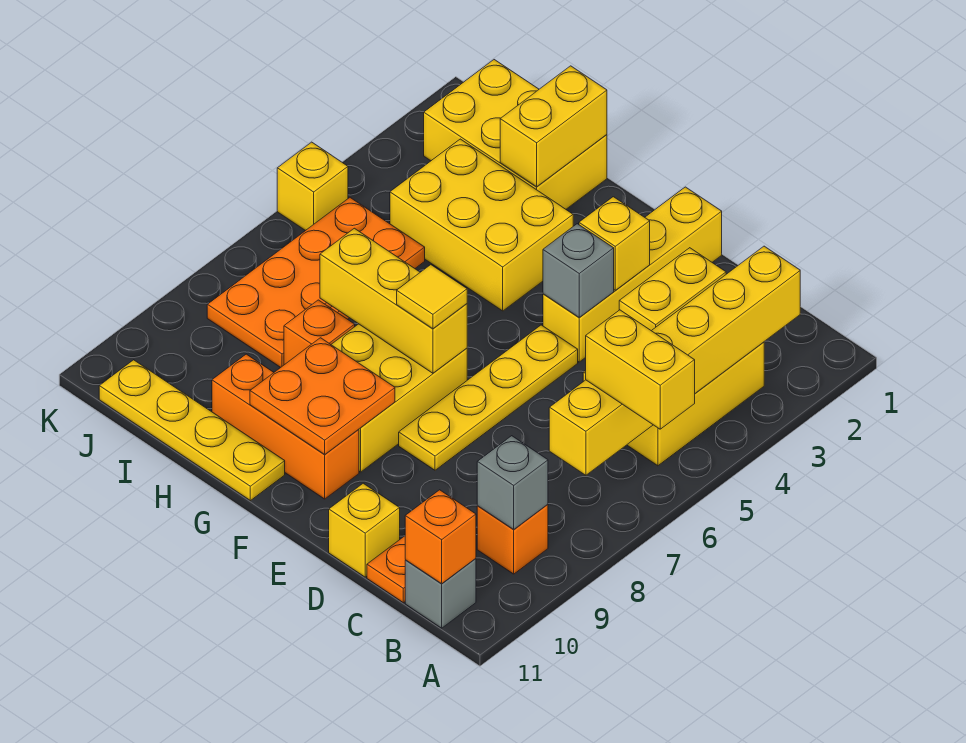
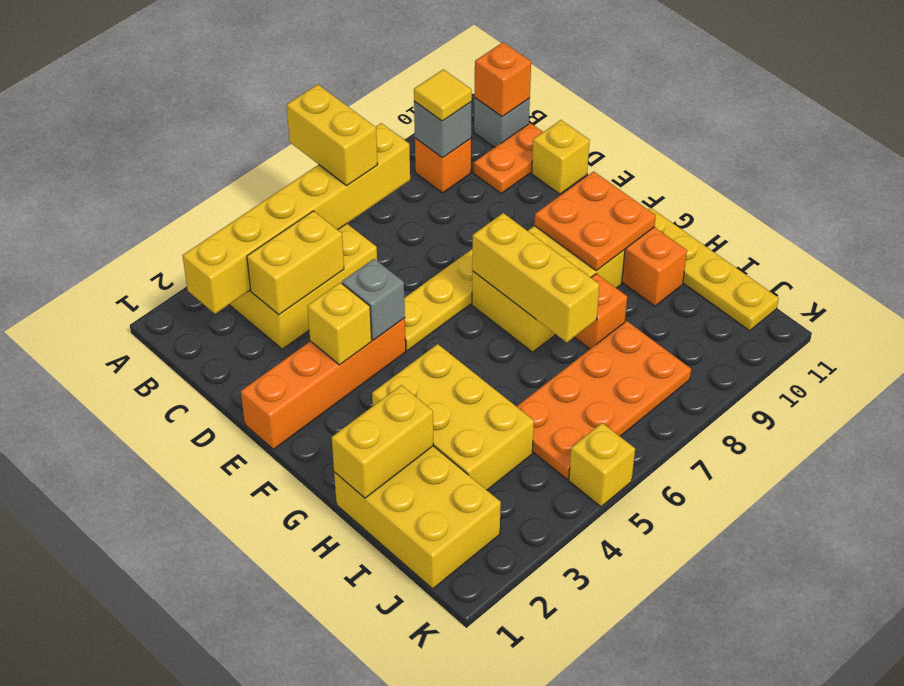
yellow brick E1:E4 level 1 -> orange brick E1:E4 level 1
yellow tile F7 level 3 -> yellow tile B9 level 3

